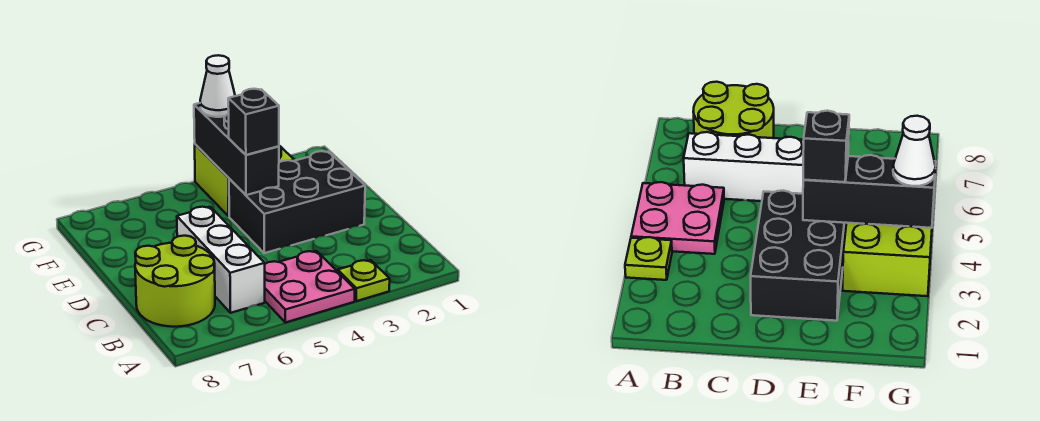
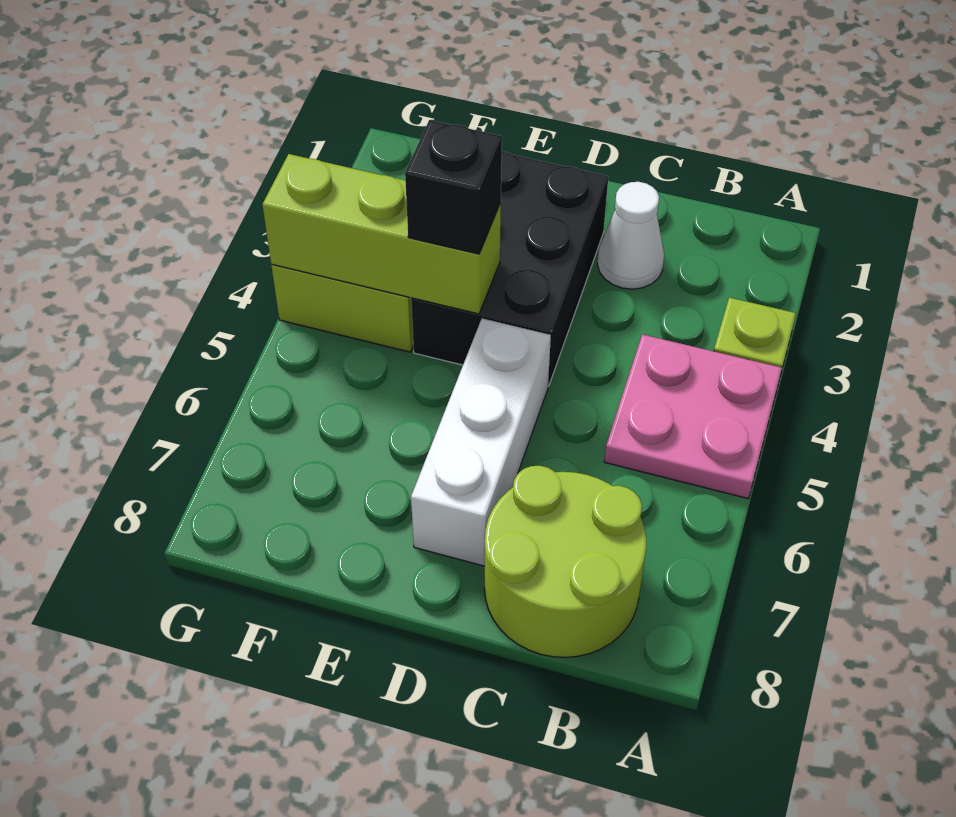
white brick B6:D6 level 1 -> white brick D5:D7 level 1
black brick E4:G4 level 2 -> lime brick E4:G4 level 2
white cone G4 level 3 -> white cone C2 level 1

